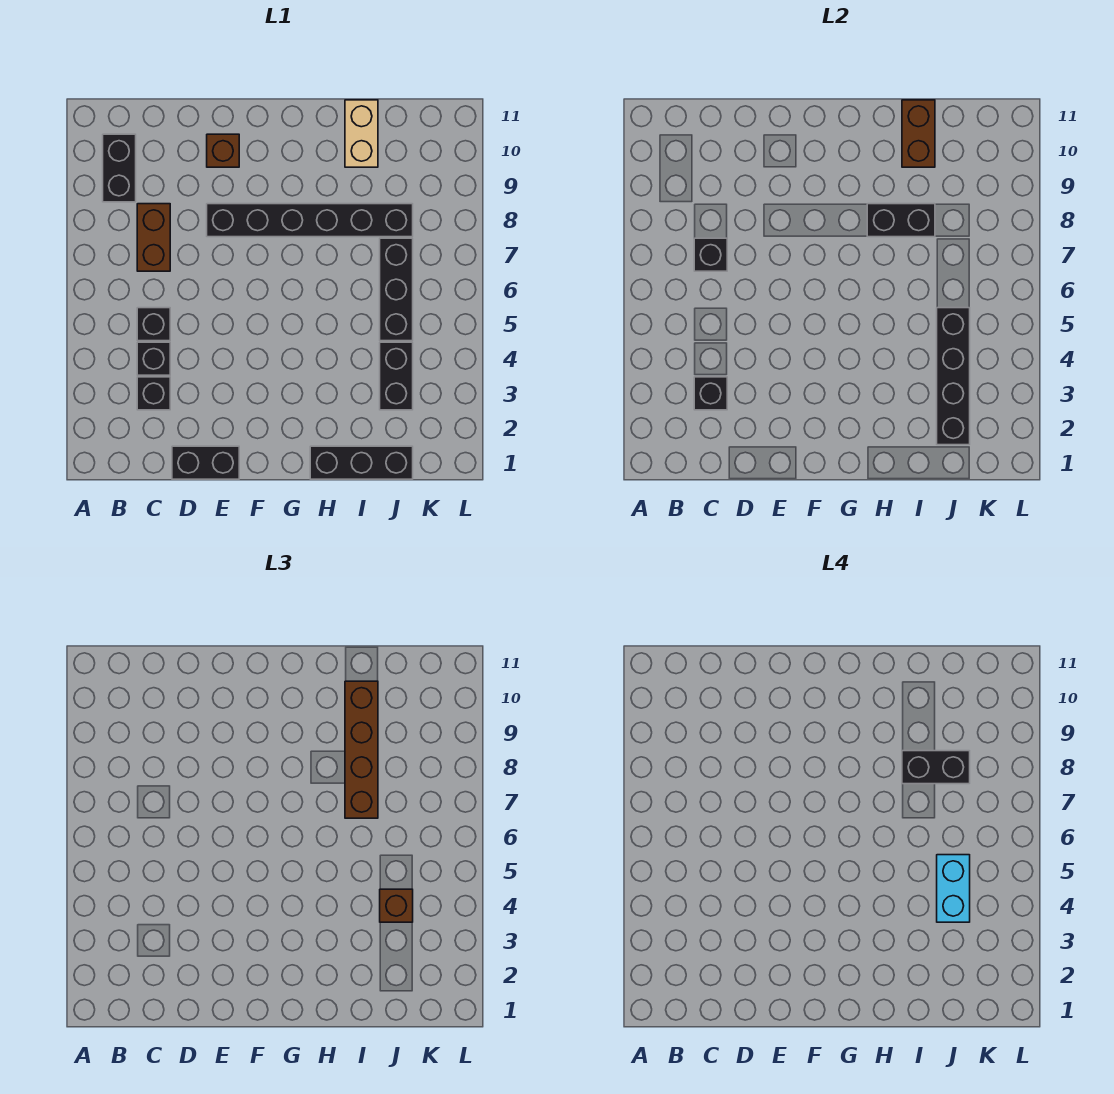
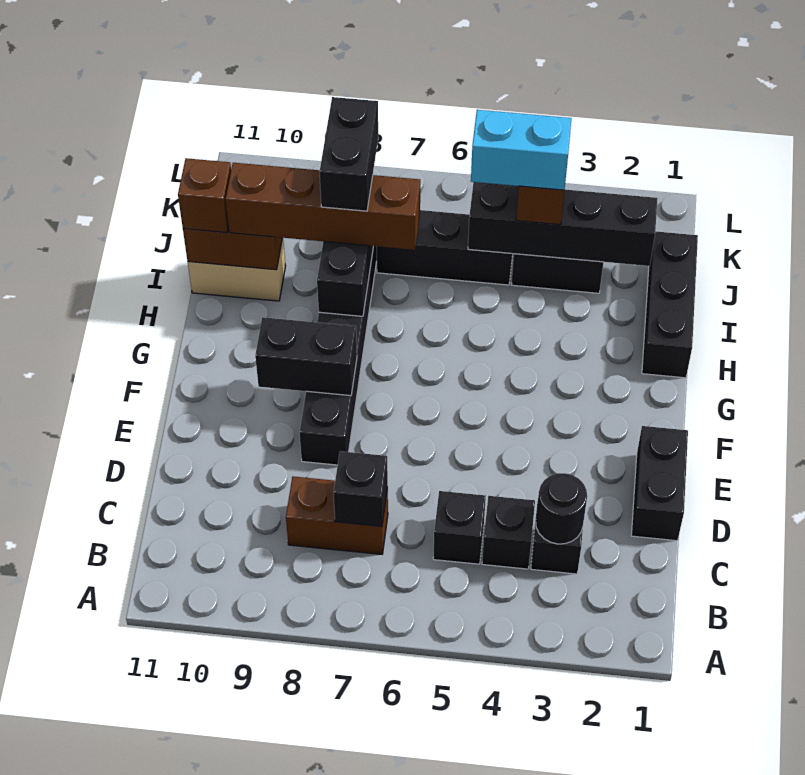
black brick B9:B10 level 1 -> black brick F8:F9 level 2
black brick C3 level 2 -> black round brick C3 level 2
brown brick E10 level 1 -> brown brick I11 level 3

